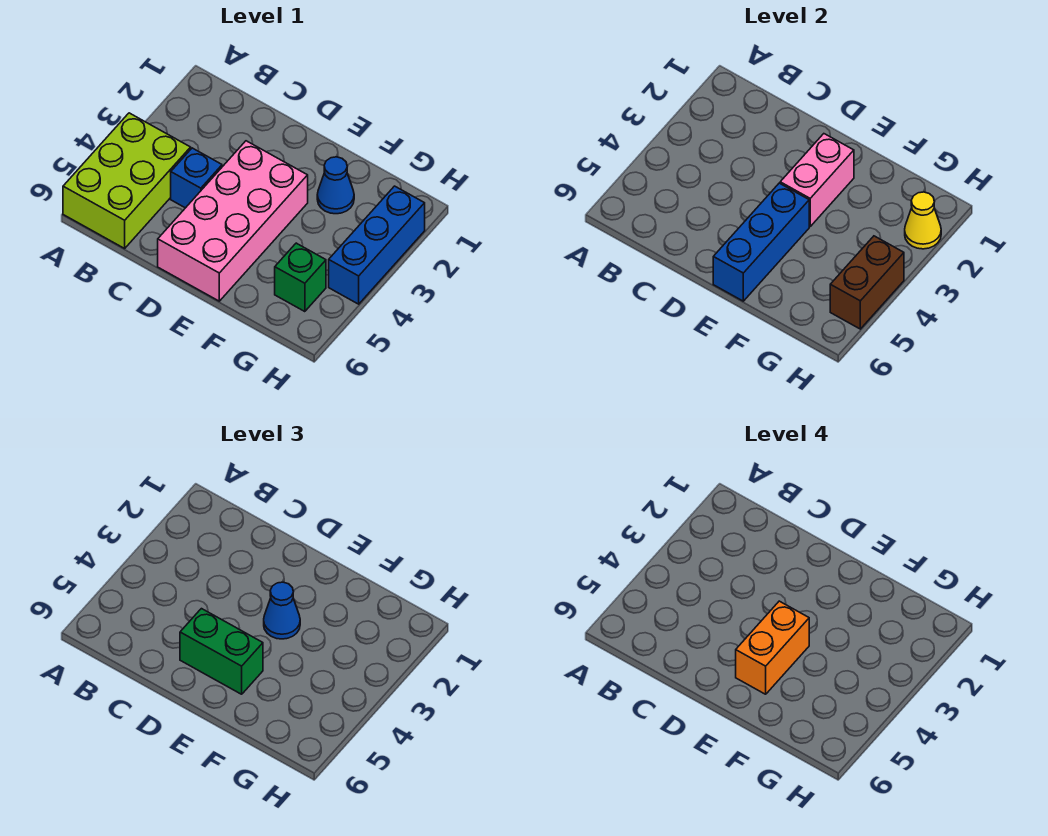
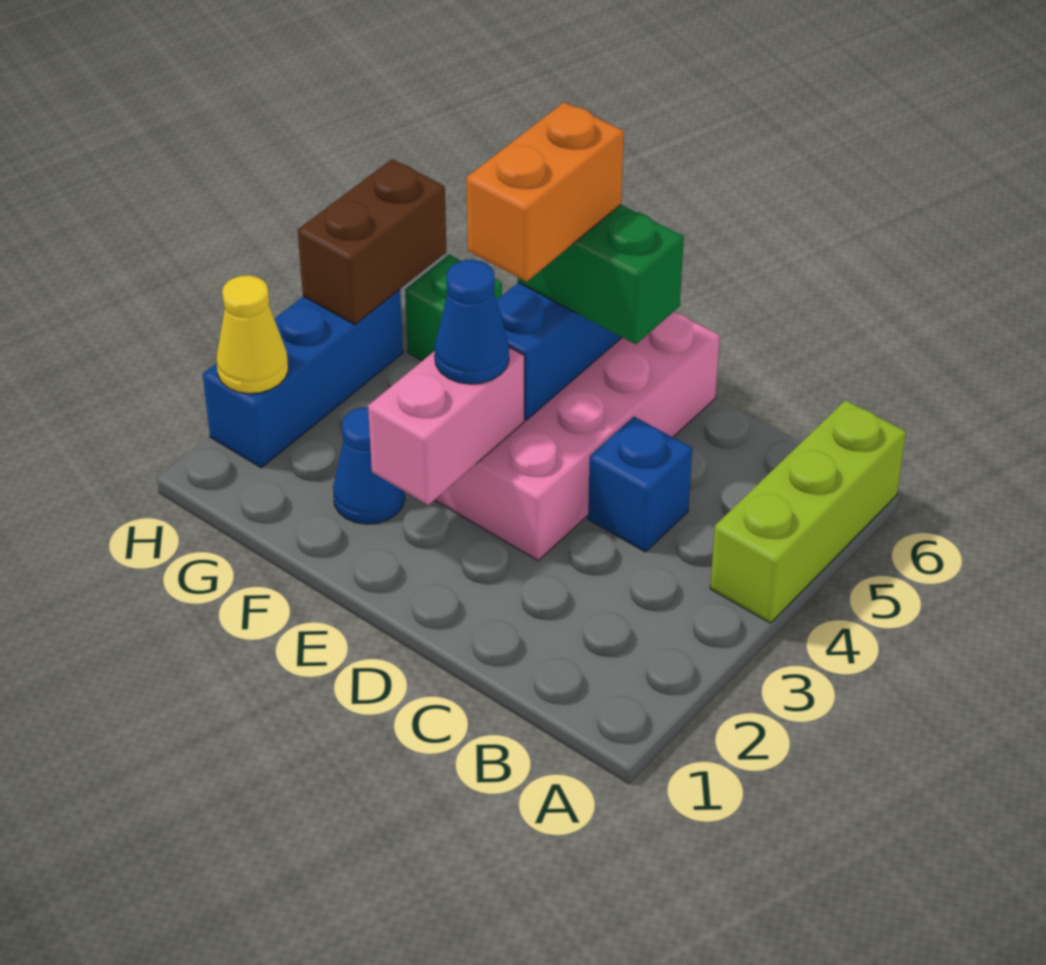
lime brick A4:B6 level 1 -> lime brick A4:A6 level 1

